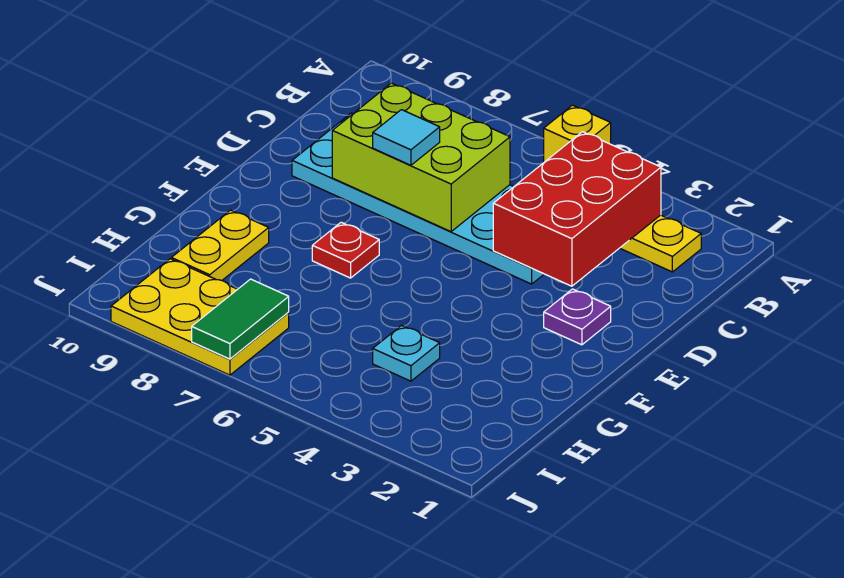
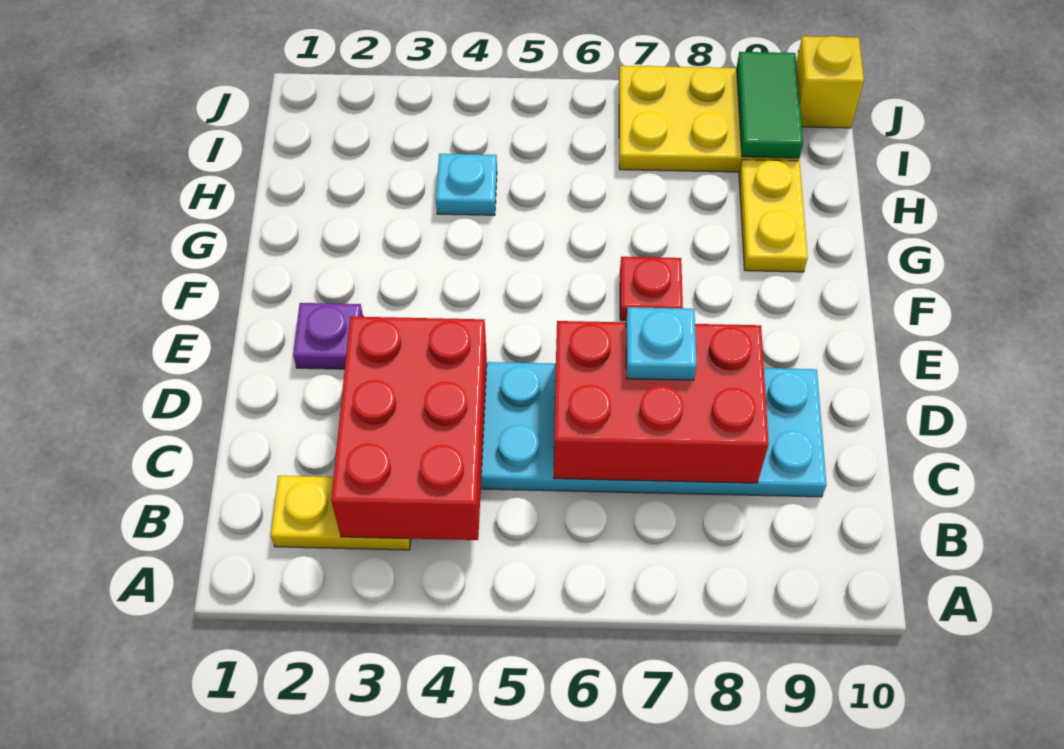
yellow brick A5 level 1 -> yellow brick J10 level 1
lime brick C6:D8 level 2 -> red brick C6:D8 level 2
cyan tile D7 level 3 -> cyan plate D7 level 3
green tile I7:J7 level 2 -> green tile I9:J9 level 2

